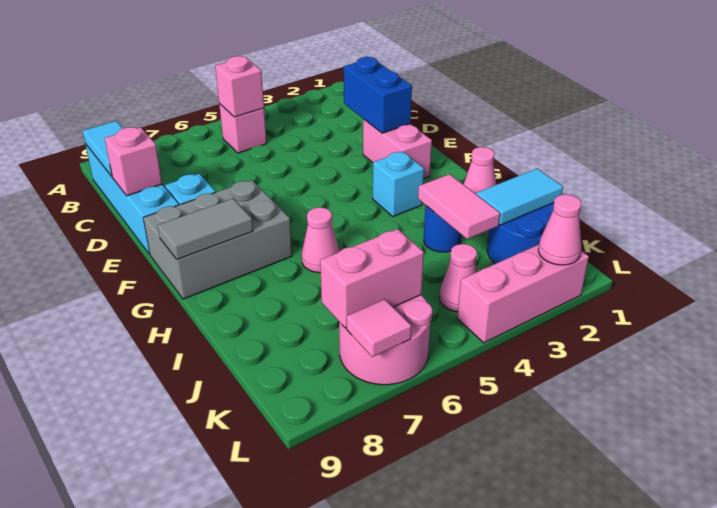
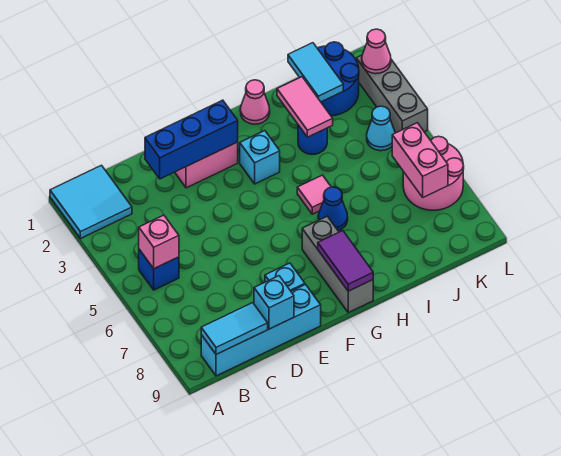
none -> cyan tile A1:B2 level 1
pink brick B5 level 1 -> blue brick B5 level 1
blue brick D2:E2 level 2 -> blue brick D2:F2 level 2
pink brick D9 level 2 -> cyan brick D9 level 2
grey brick F7:G9 level 1 -> grey brick G7:G9 level 1
grey tile G8:G9 level 2 -> purple tile G8:G9 level 2
pink cone H6 level 1 -> blue cone H6 level 1
pink tile I3:J3 level 2 -> pink tile I2:I3 level 2
pink cone K4 level 1 -> cyan cone K4 level 1
pink brick L2:L4 level 1 -> grey brick L2:L4 level 1
pink tile L7 level 2 -> pink tile H5 level 1

